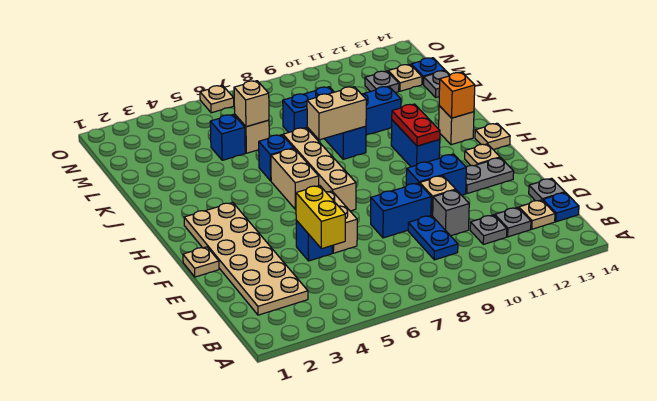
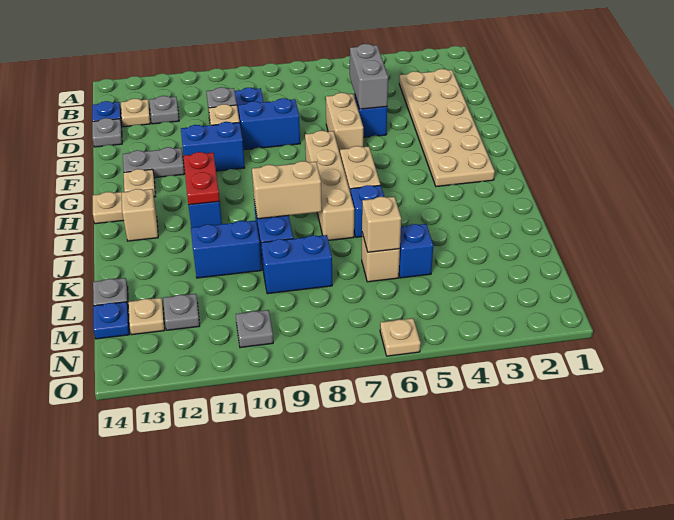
grey plate C11 level 1 -> grey plate N10 level 1
yellow brick D5:E5 level 2 -> grey brick D5:E5 level 2
tan plate F1 level 1 -> none
orange brick I13 level 2 -> none

